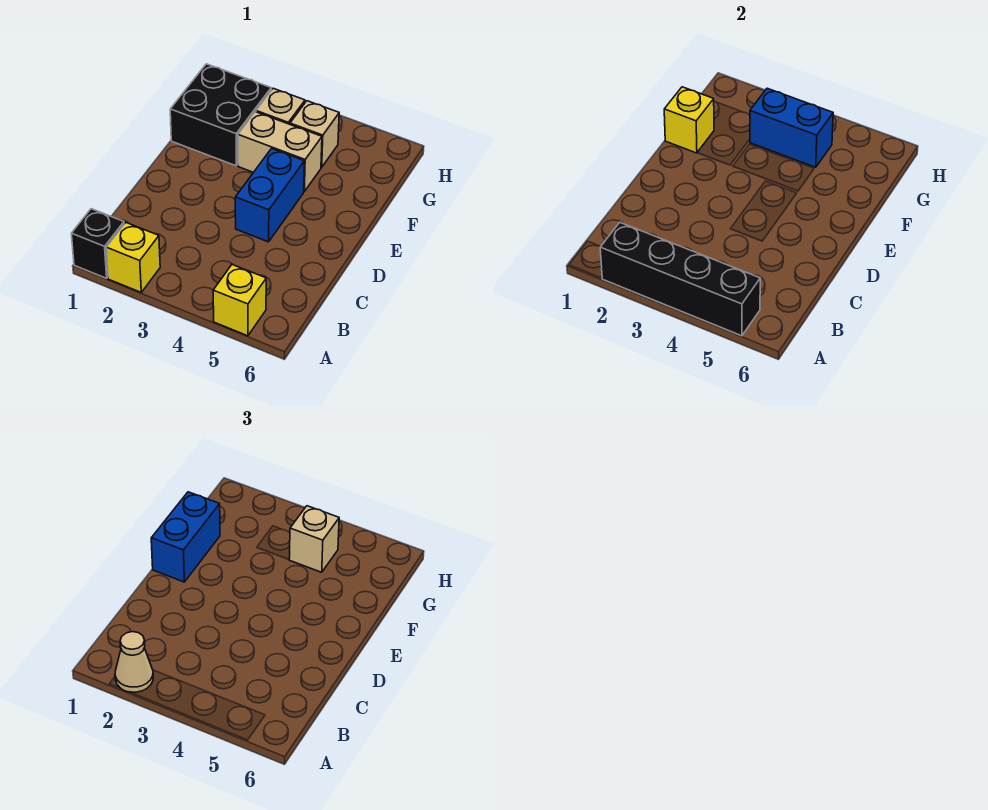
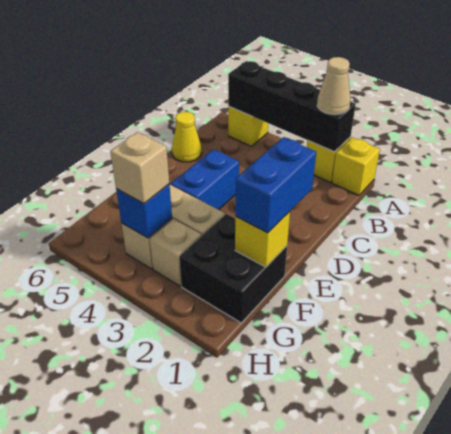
black brick A1 level 1 -> yellow brick A1 level 1
none -> yellow cone C6 level 1
blue brick G3:G4 level 2 -> blue brick G4 level 2

